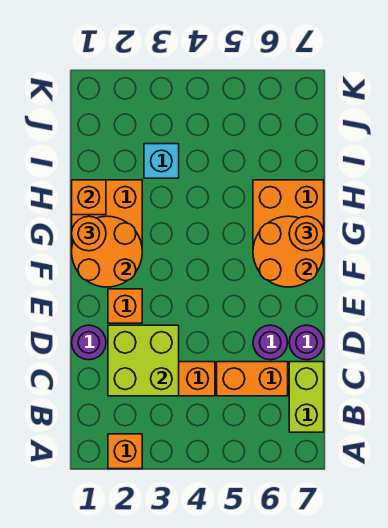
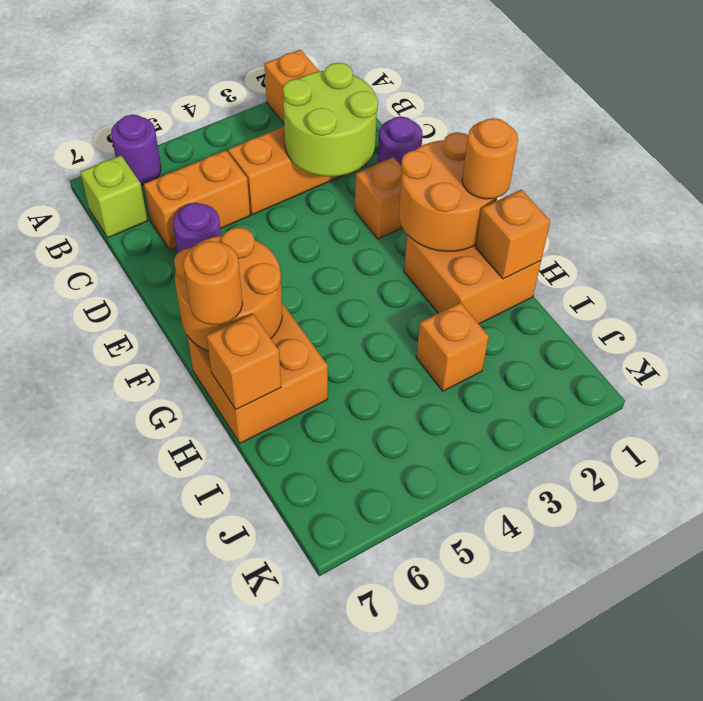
lime brick B7:C7 level 1 -> lime brick B7 level 1
lime brick C2:D3 level 2 -> lime round brick C2:D3 level 2
purple round brick D7 level 1 -> purple round brick A6 level 1
none -> orange brick H7 level 2
cyan brick I3 level 1 -> orange brick I3 level 1

